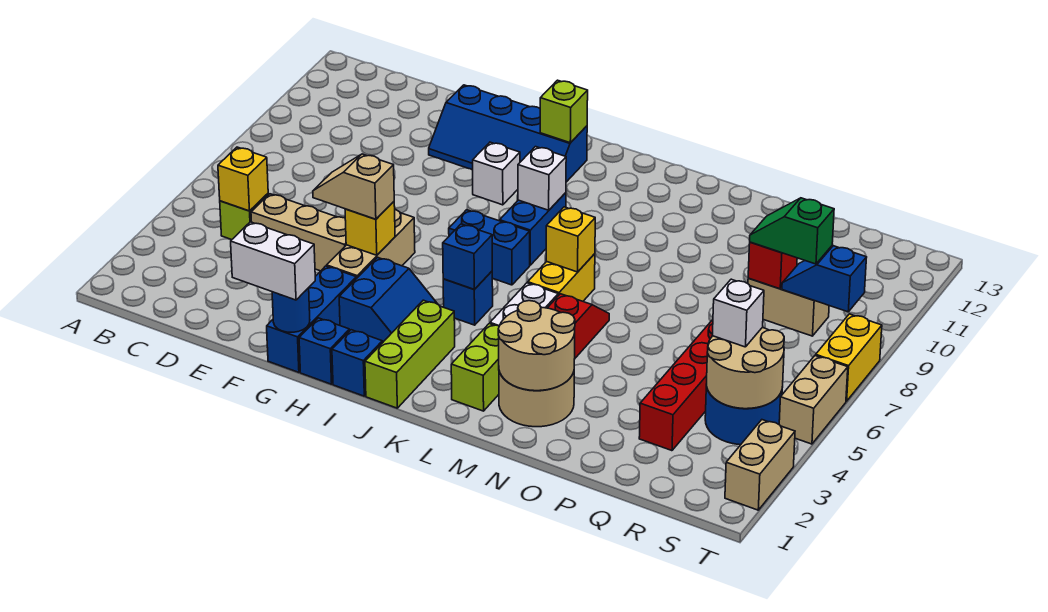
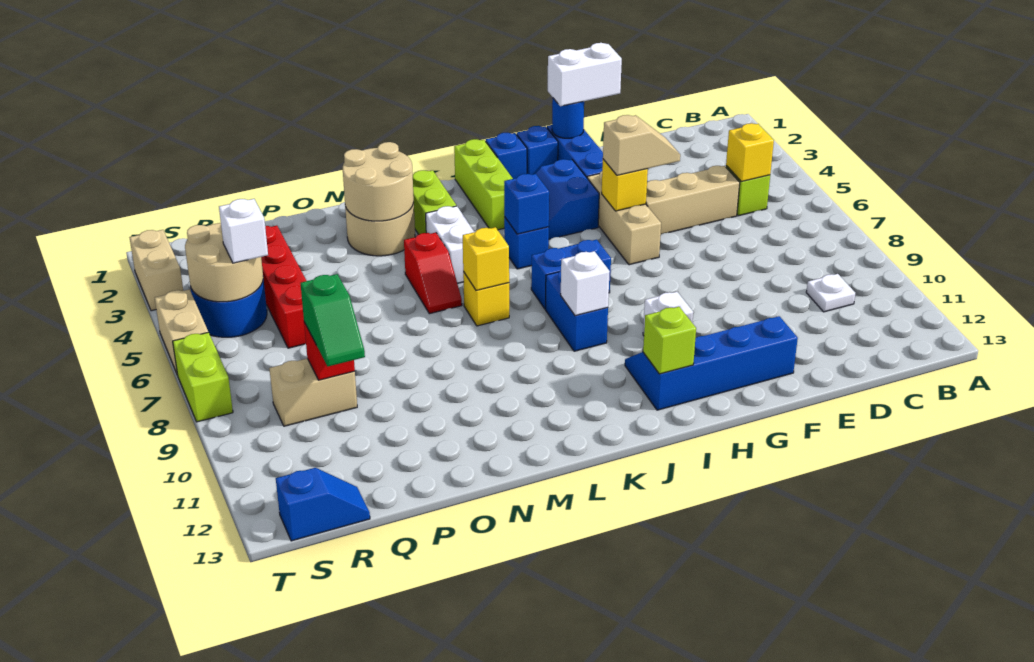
none -> white plate C10 level 1
yellow brick L6:L7 level 1 -> yellow brick L7 level 1
green slope Q9:R9 level 3 top R -> green slope Q9:Q10 level 3 top 9
blue slope R9:S9 level 2 top S -> blue slope R13:S13 level 1 top S
yellow brick T7:T8 level 1 -> lime brick T7:T8 level 1

